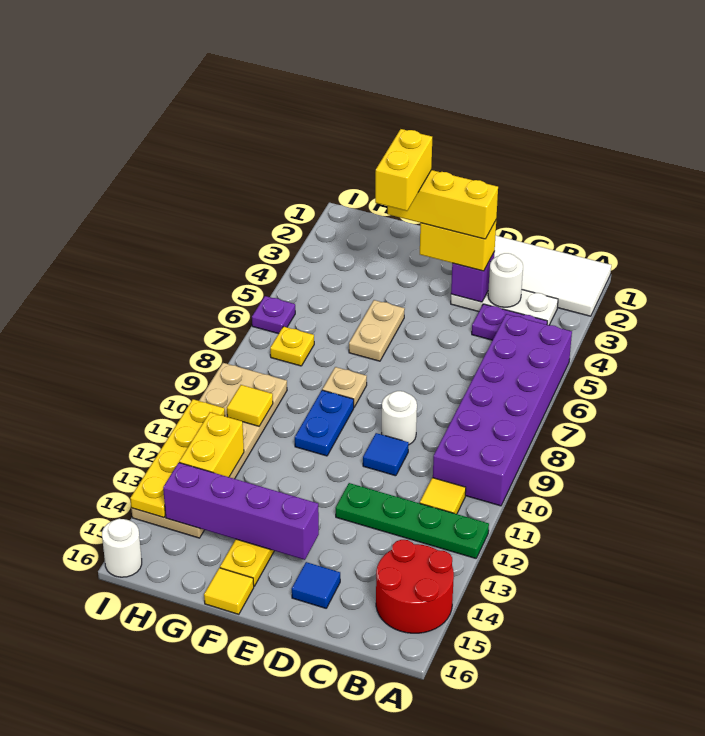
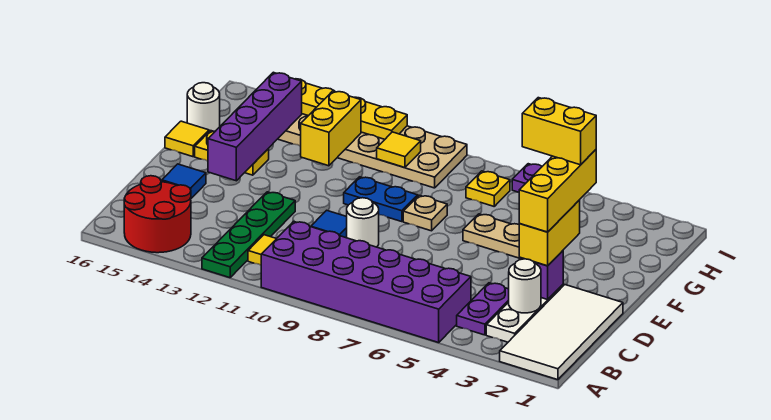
yellow brick H12:H13 level 2 -> yellow brick G12:H12 level 2
white round brick I16 level 1 -> white round brick G16 level 1

